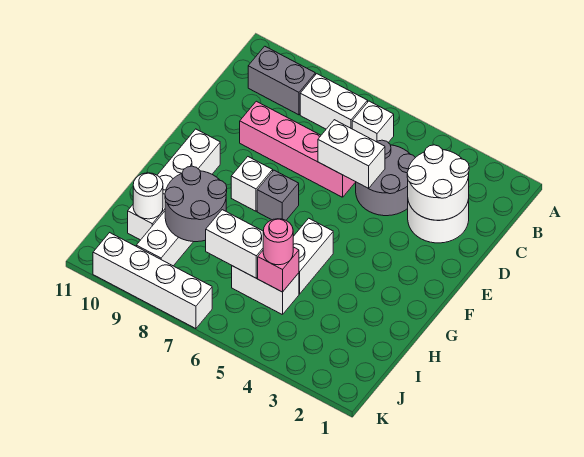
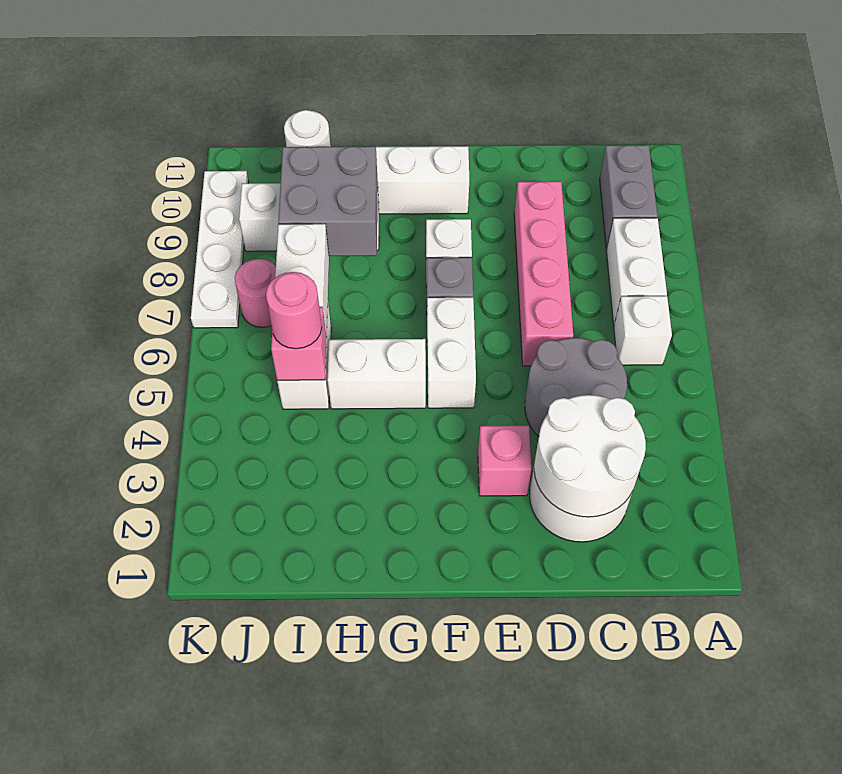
white brick D5:D6 level 2 -> white brick F5:F6 level 1
none -> pink brick E3 level 1
grey round brick H8:I9 level 2 -> grey brick H8:I9 level 2
none -> pink round brick J7 level 1
white brick K7:K10 level 1 -> white plate K7:K10 level 1

